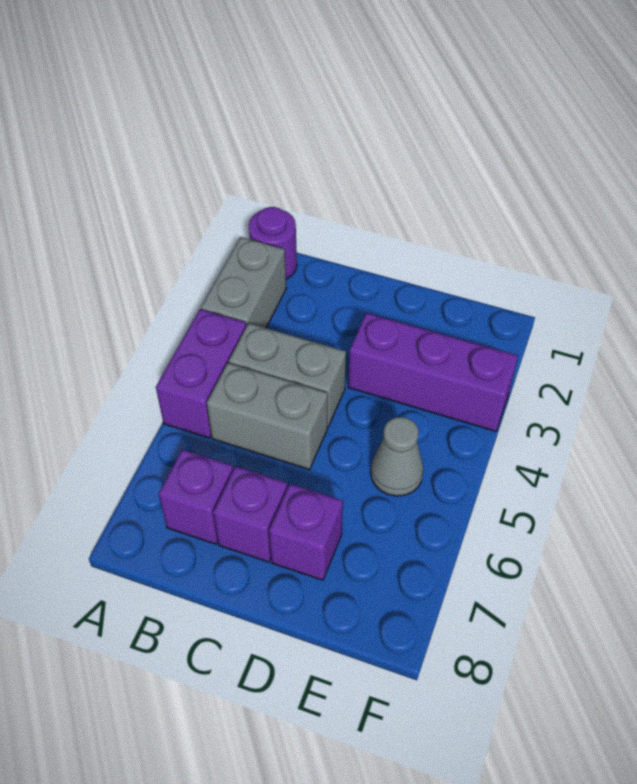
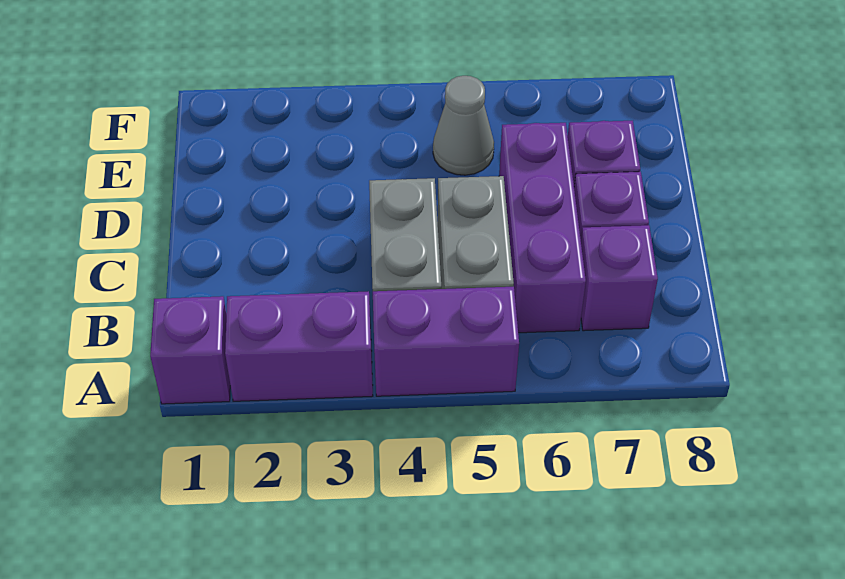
purple round brick A1 level 1 -> purple brick A1 level 1
grey brick A2:A3 level 1 -> purple brick A2:A3 level 1
purple brick D3:F3 level 1 -> purple brick B6:D6 level 1

